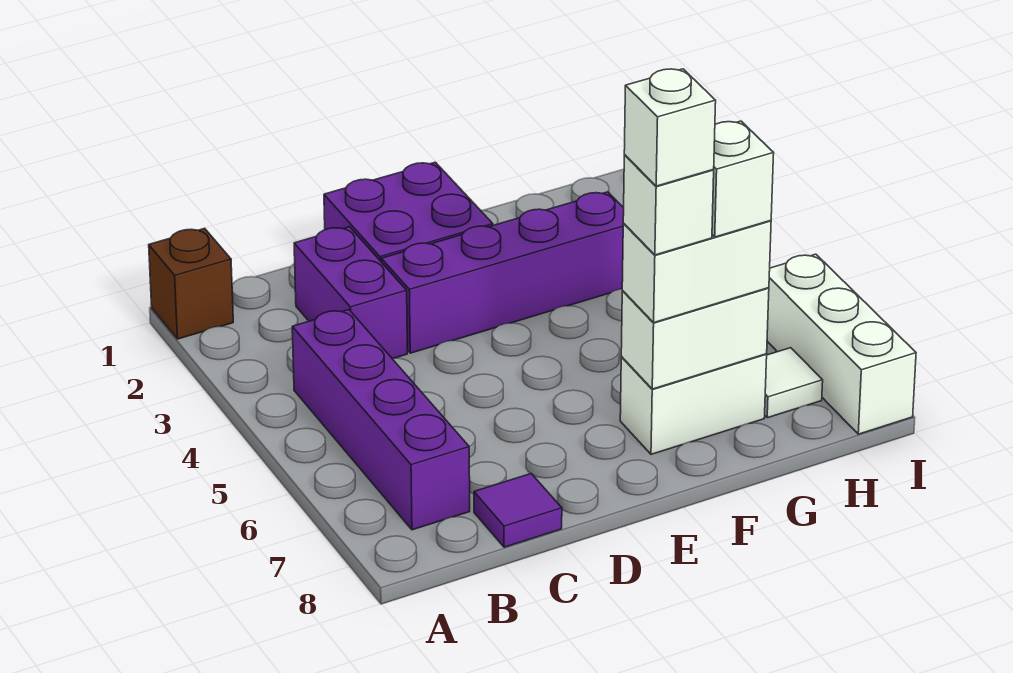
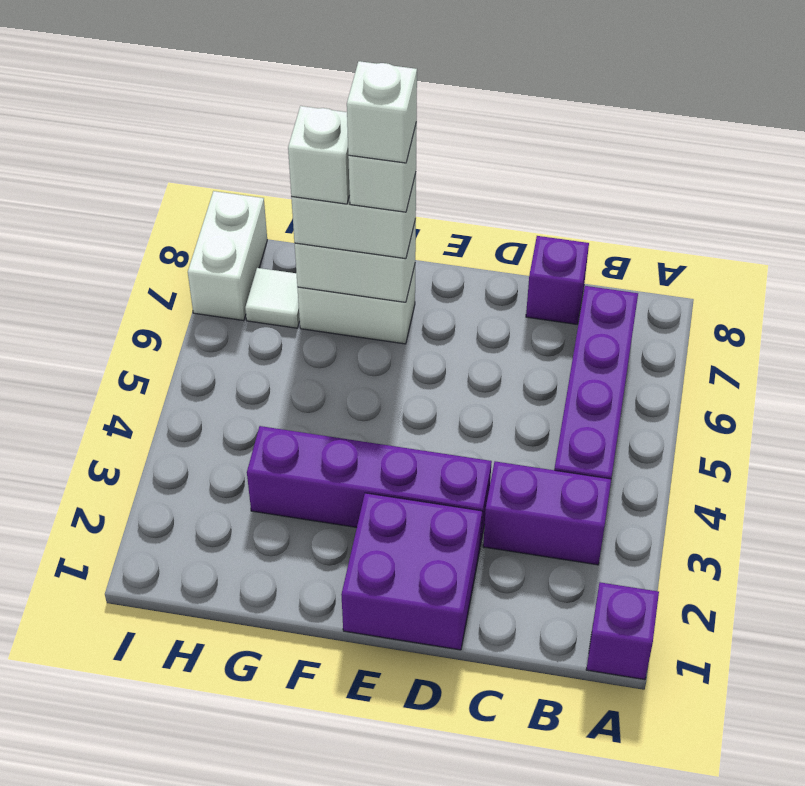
brown brick A1 level 1 -> purple brick A1 level 1
purple brick C2:C3 level 1 -> purple brick B3:C3 level 1
purple tile C8 level 1 -> purple brick C8 level 1
white brick I6:I8 level 1 -> white brick I7:I8 level 1

